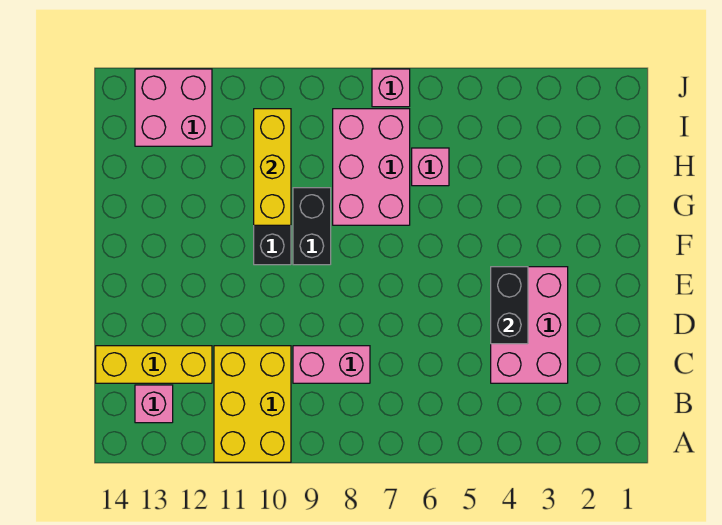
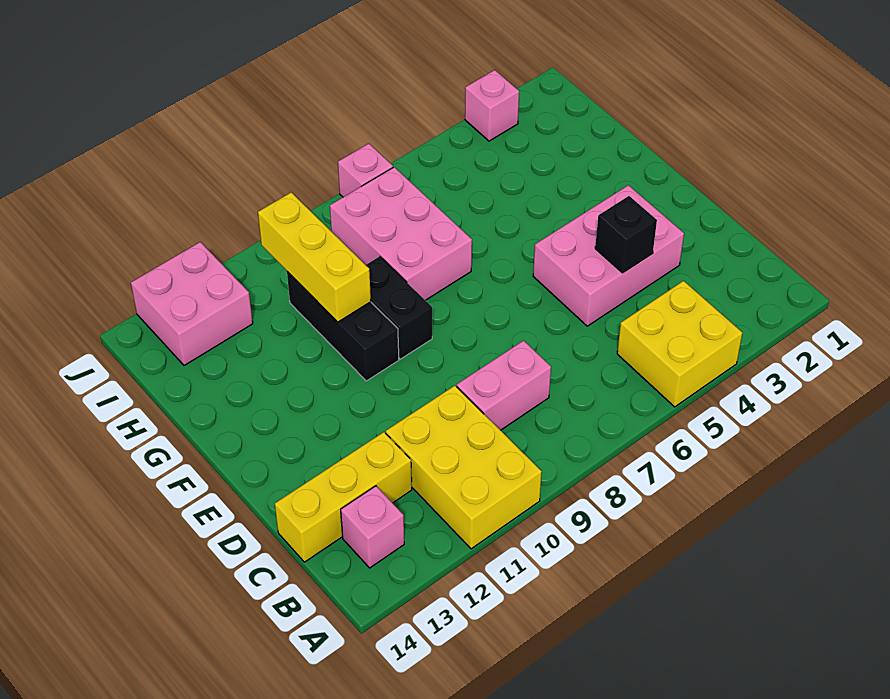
none -> yellow brick A4:B5 level 1
pink brick C3:E4 level 1 -> pink brick D3:E5 level 1
black brick D4:E4 level 2 -> black brick D4 level 2
pink brick H6 level 1 -> pink brick J3 level 1

